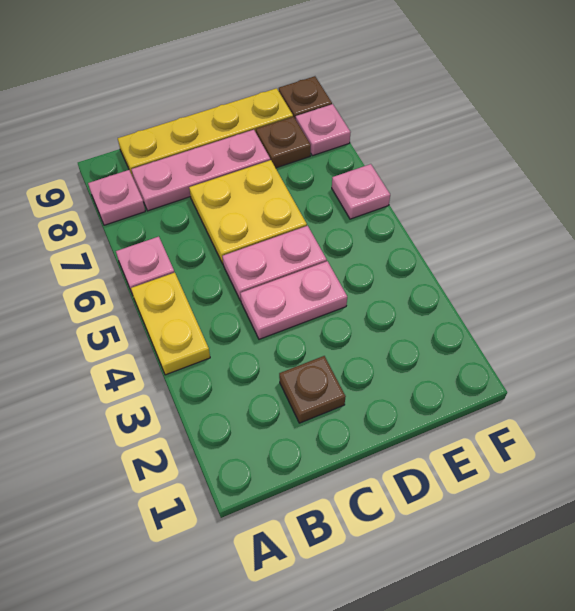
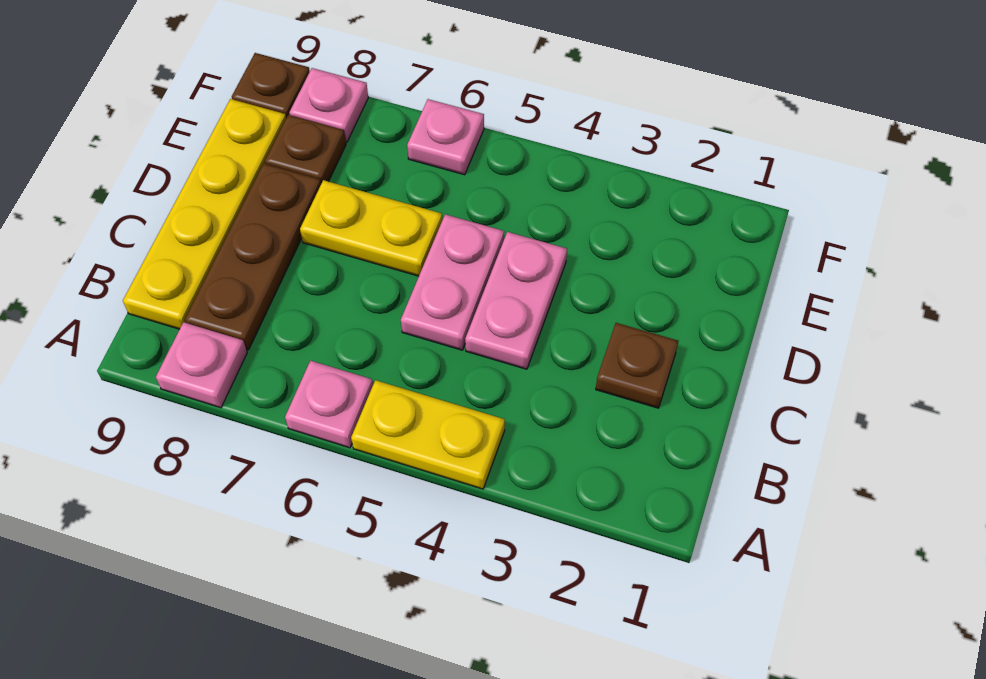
pink plate B8:D8 level 1 -> brown plate B8:D8 level 1
yellow plate C6:D7 level 1 -> yellow plate D6:D7 level 1

